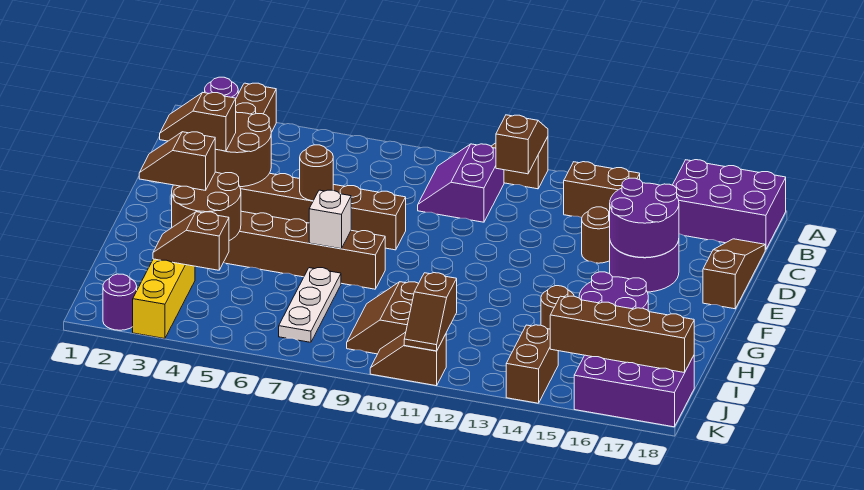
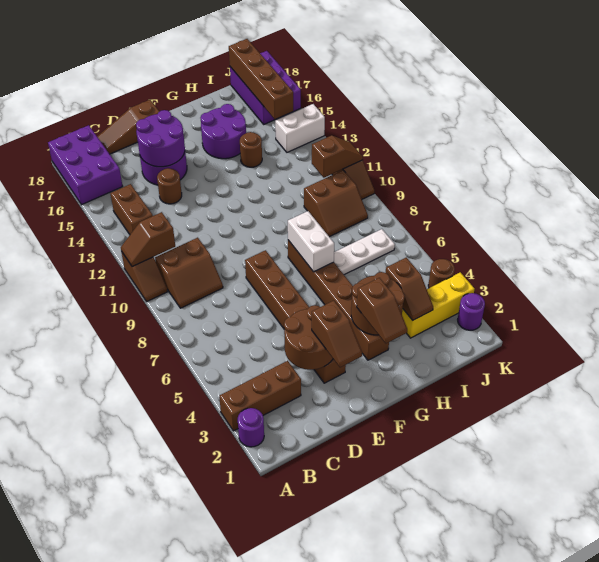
purple slope B9:C10 level 1 top 10 -> brown slope B9:C10 level 1 top 10
brown round brick E6 level 2 -> brown round brick K4 level 1
white brick G7 level 2 -> white brick G7:G8 level 2
brown brick J14:K14 level 1 -> white brick J14:K14 level 1

